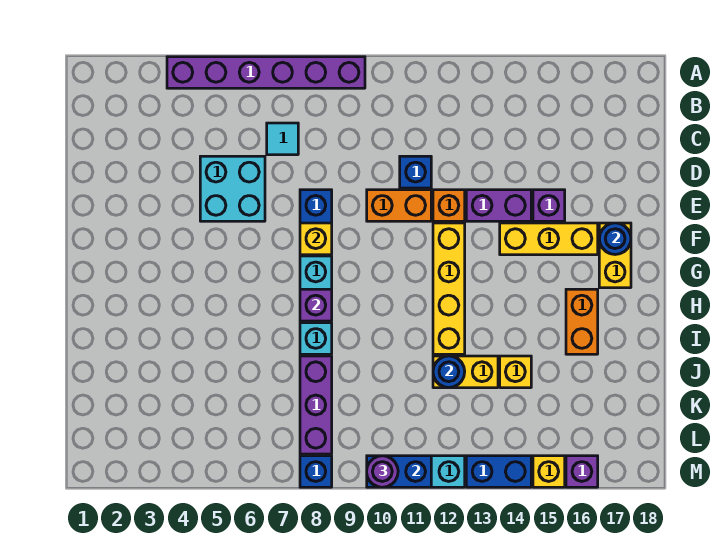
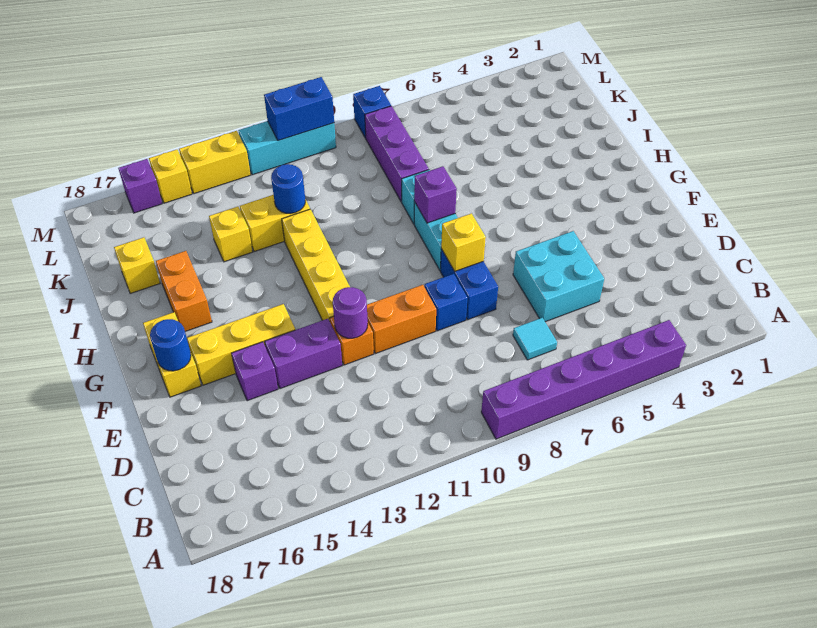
blue brick D11 level 1 -> blue brick E9 level 1
none -> yellow brick J17 level 1
purple round brick M10 level 3 -> purple round brick E12 level 2
blue brick M13:M14 level 1 -> yellow brick M13:M14 level 1

